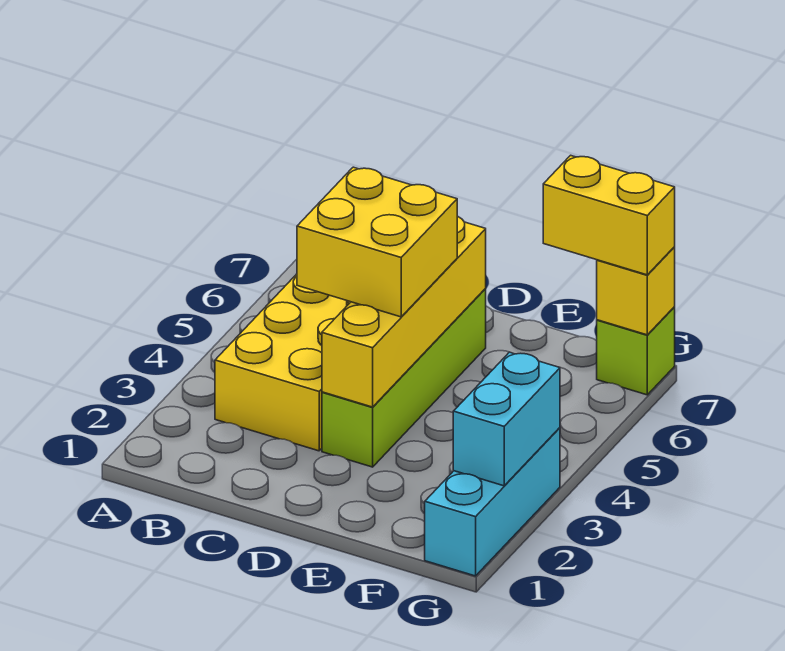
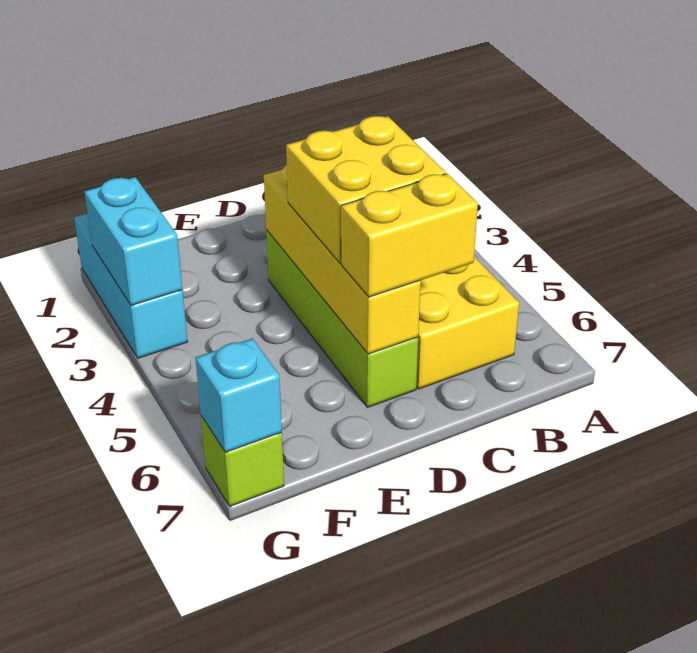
yellow brick F7:G7 level 3 -> yellow brick C6:D6 level 3
yellow brick G7 level 2 -> cyan brick G7 level 2

